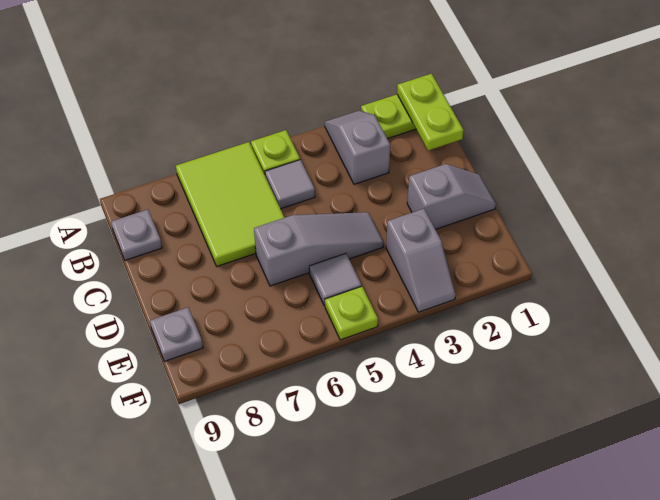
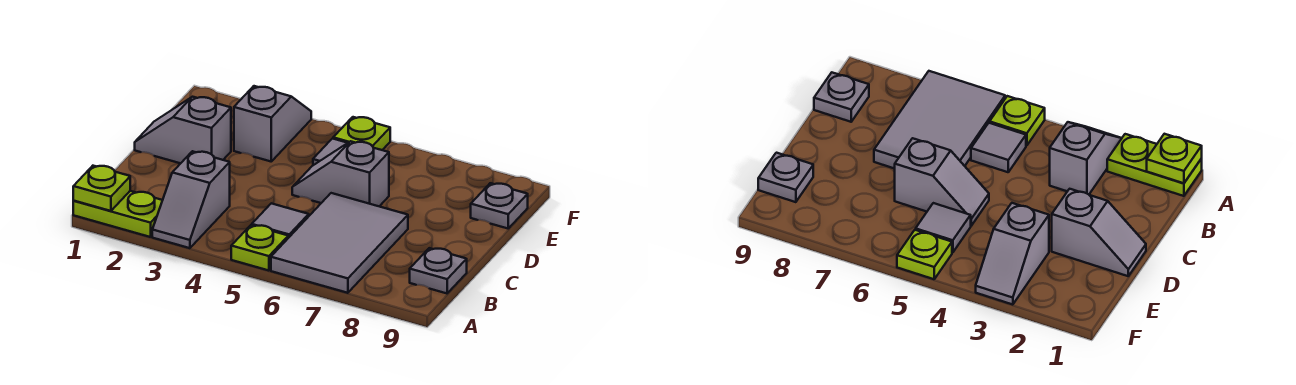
lime plate A1:B1 level 2 -> lime plate A1 level 2
lime tile A6:C7 level 1 -> grey tile A6:C7 level 1
grey slope D4:D6 level 1 top 6 -> grey slope D5:D6 level 1 top 6

